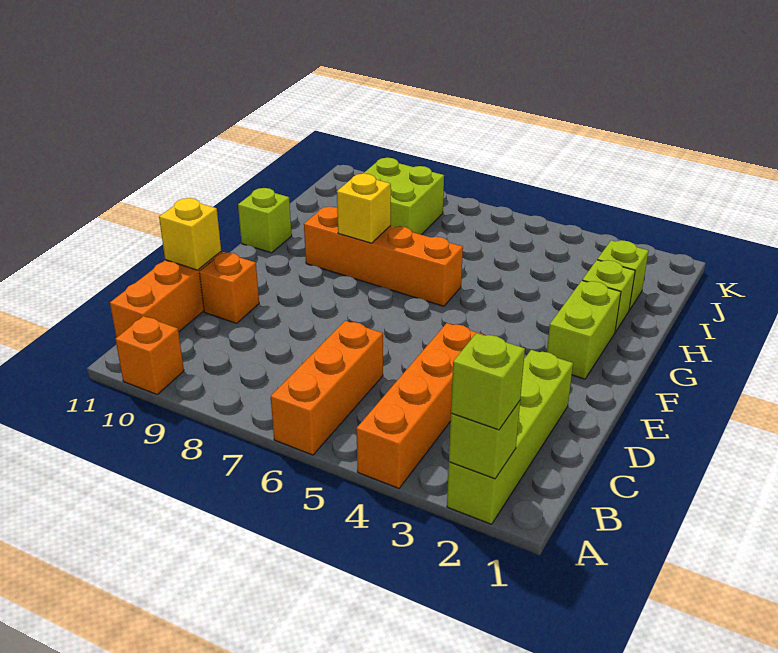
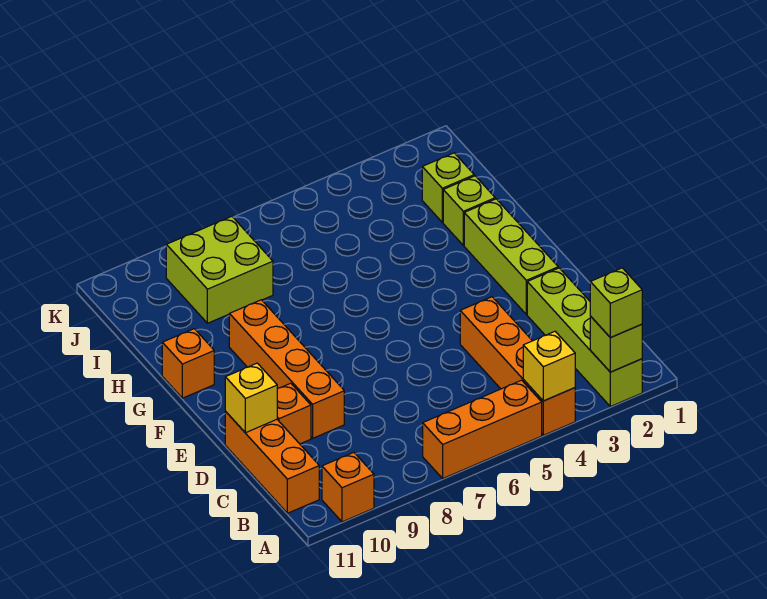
orange brick A6:C6 level 1 -> orange brick A5:A7 level 1
lime brick F2:G2 level 1 -> lime brick E2:G2 level 1
orange brick G6:G9 level 1 -> orange brick D9:G9 level 1
yellow brick G8 level 2 -> yellow brick A4 level 2
lime brick G11 level 1 -> orange brick G11 level 1

